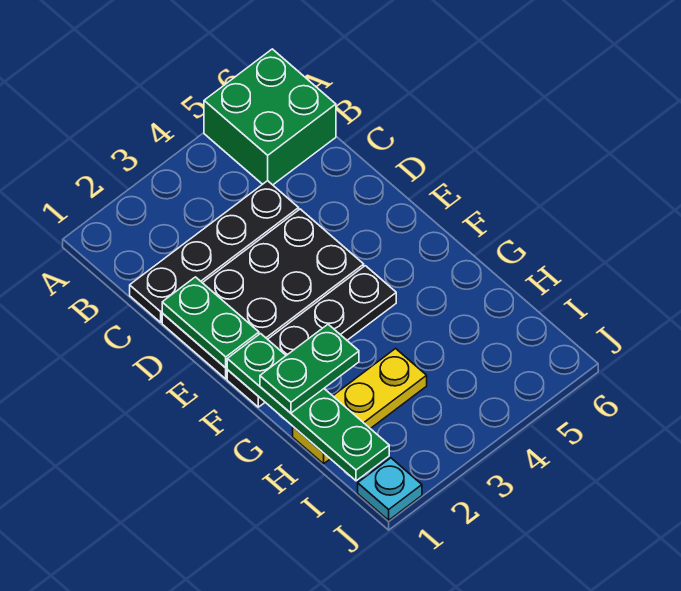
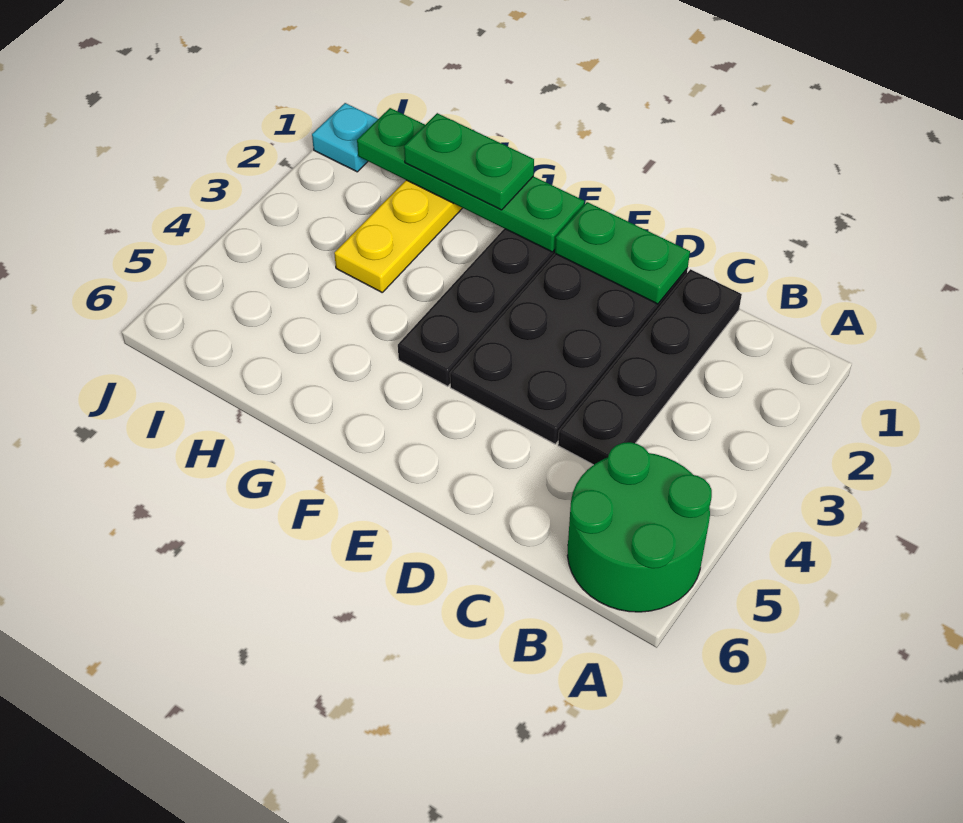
green brick A5:B6 level 1 -> green round brick A5:B6 level 1
green plate G1:G2 level 3 -> green plate G1:H1 level 3

